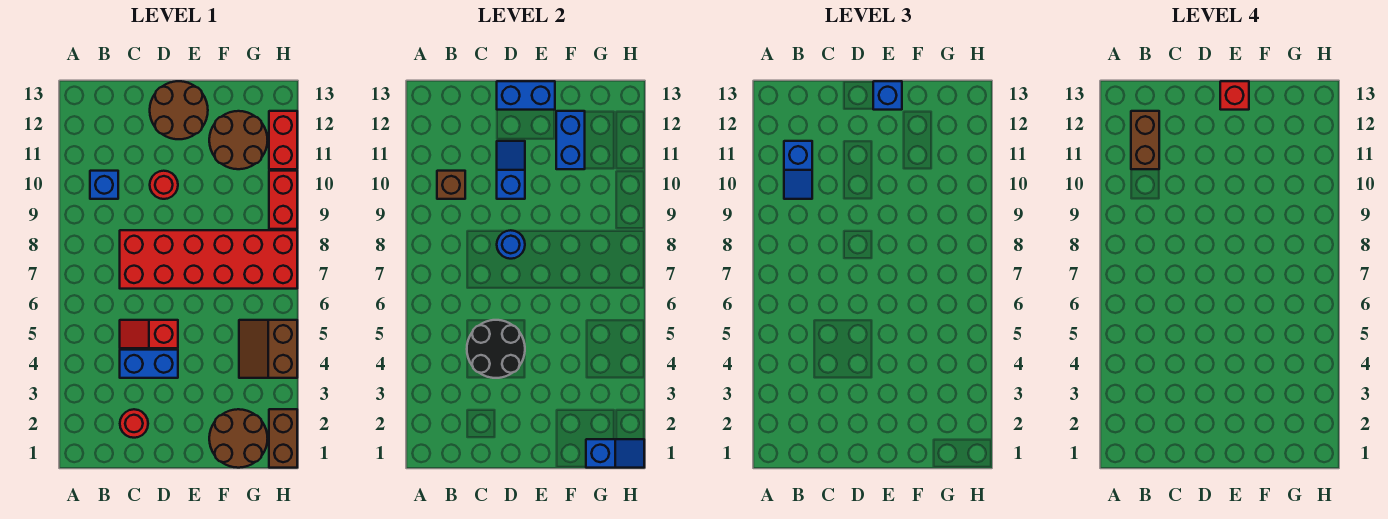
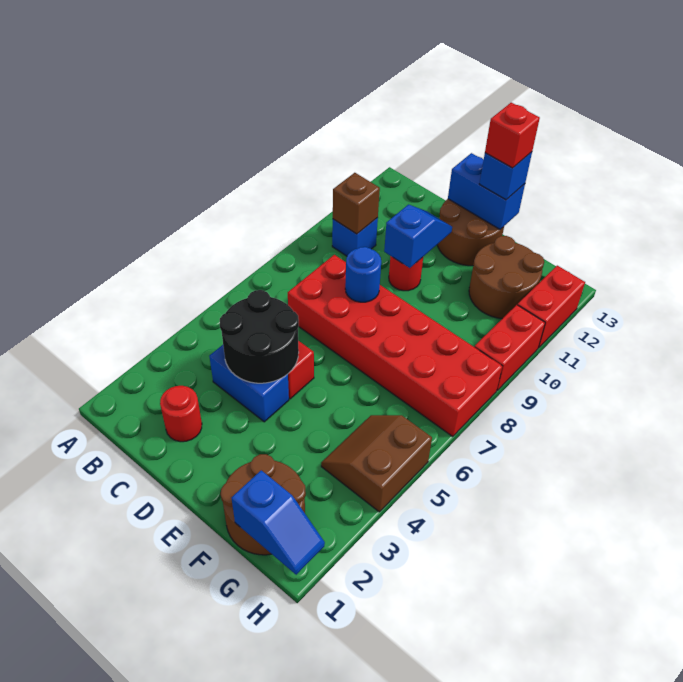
blue slope B10:B11 level 3 top 11 -> none
brown brick B11:B12 level 4 -> none
blue brick F11:F12 level 2 -> none
brown brick H1:H2 level 1 -> none

